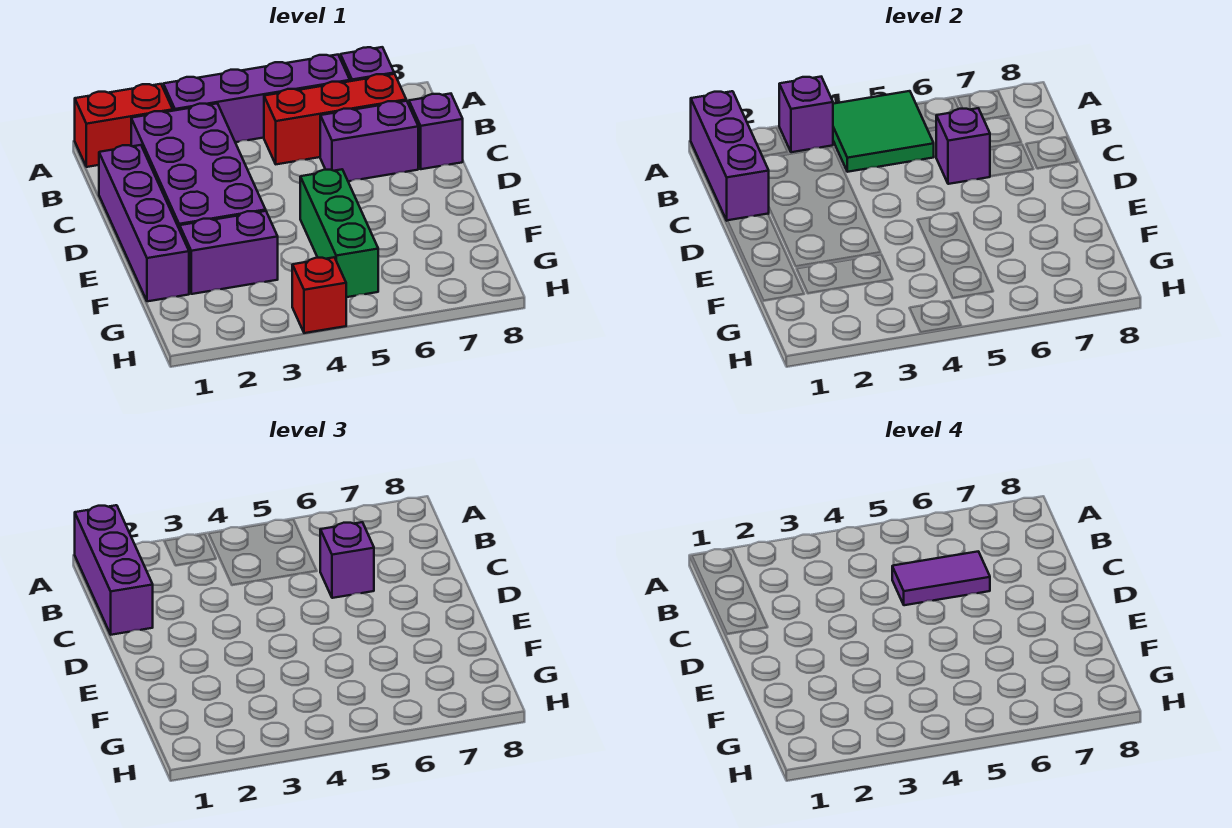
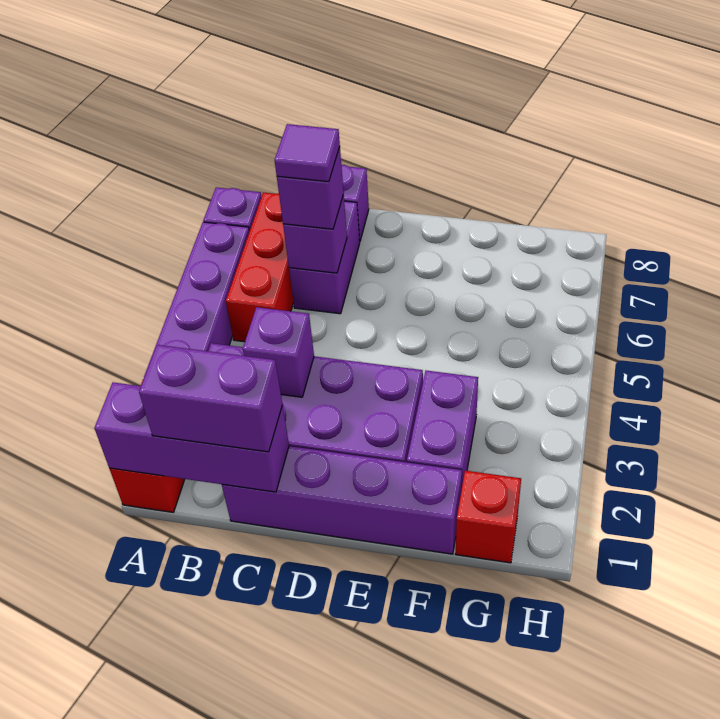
purple brick A1:C1 level 3 -> purple brick B1:C1 level 3
purple brick A3 level 2 -> purple brick C3 level 2
green tile A4:B5 level 2 -> none
purple tile C5:C6 level 4 -> purple tile C6 level 4
green brick E5:G5 level 1 -> none
red brick H4 level 1 -> red brick G1 level 1

